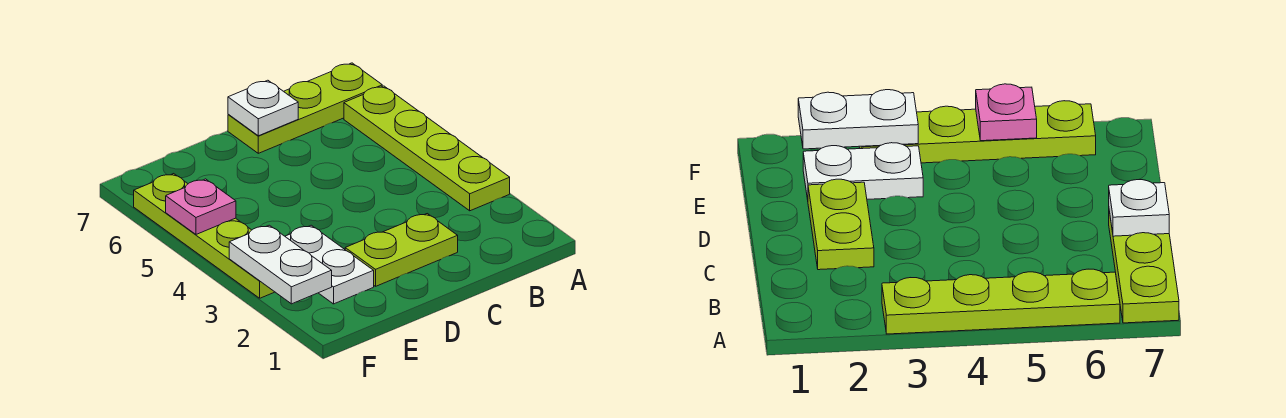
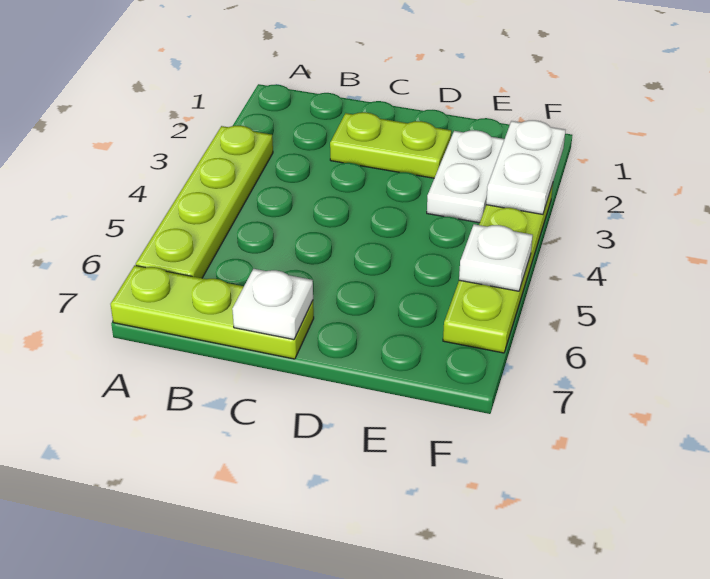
pink plate F5 level 2 -> white plate F5 level 2

